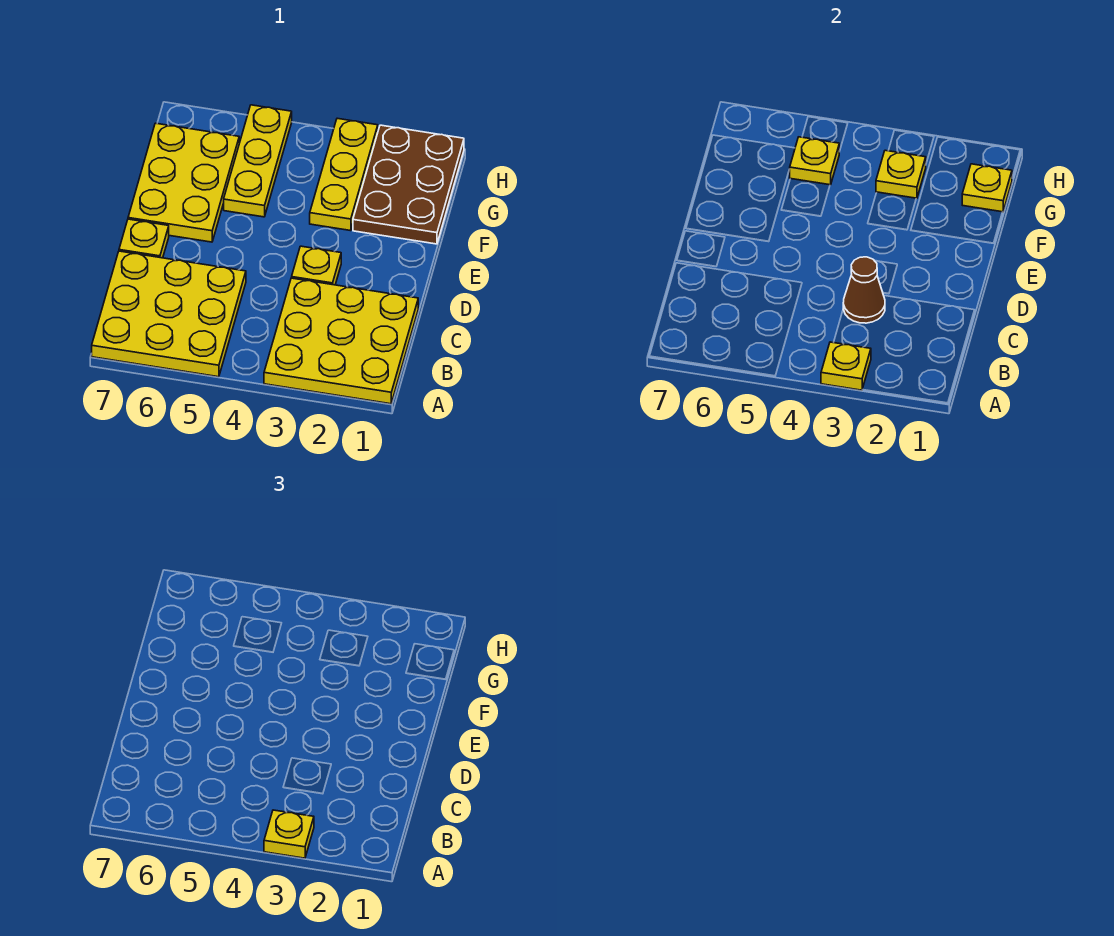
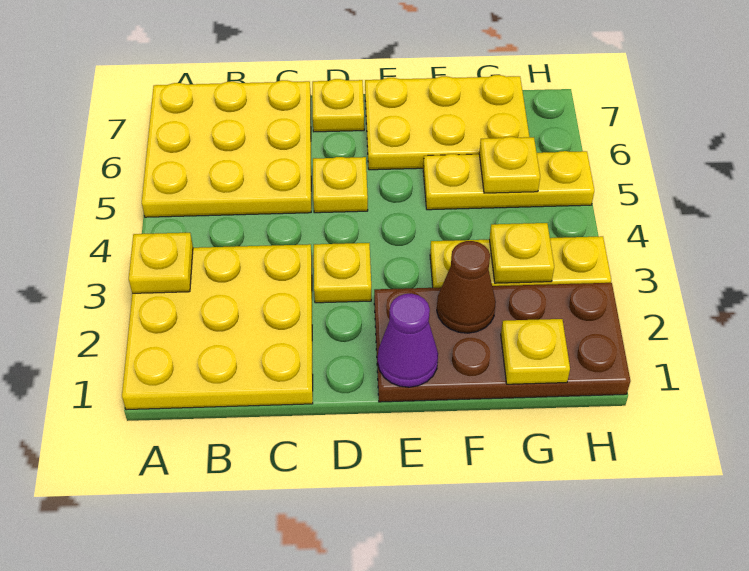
yellow plate A3 level 3 -> yellow plate D5 level 1
brown cone C3 level 2 -> brown cone F2 level 2
none -> purple cone E1 level 2
brown plate F1:H2 level 1 -> brown plate E1:H2 level 1

